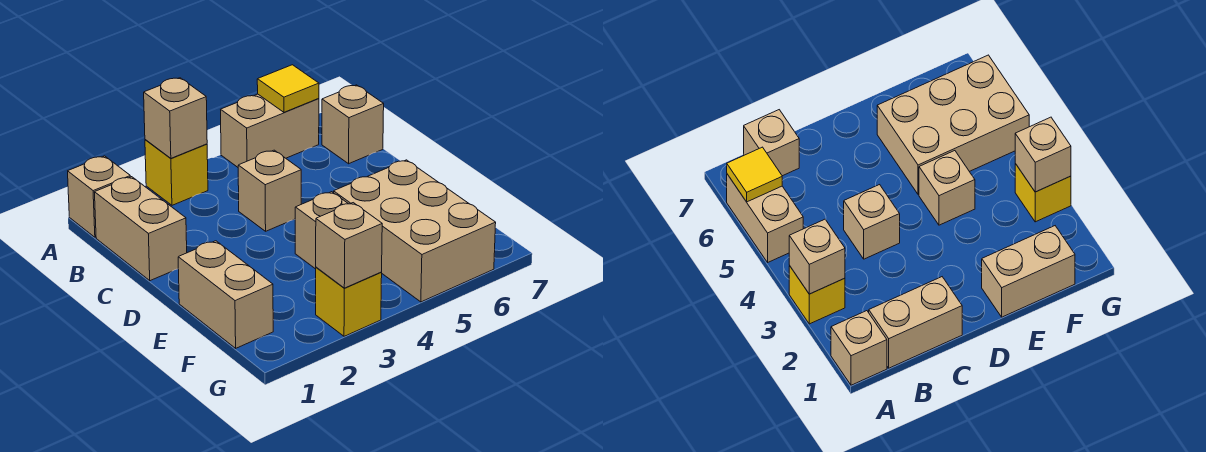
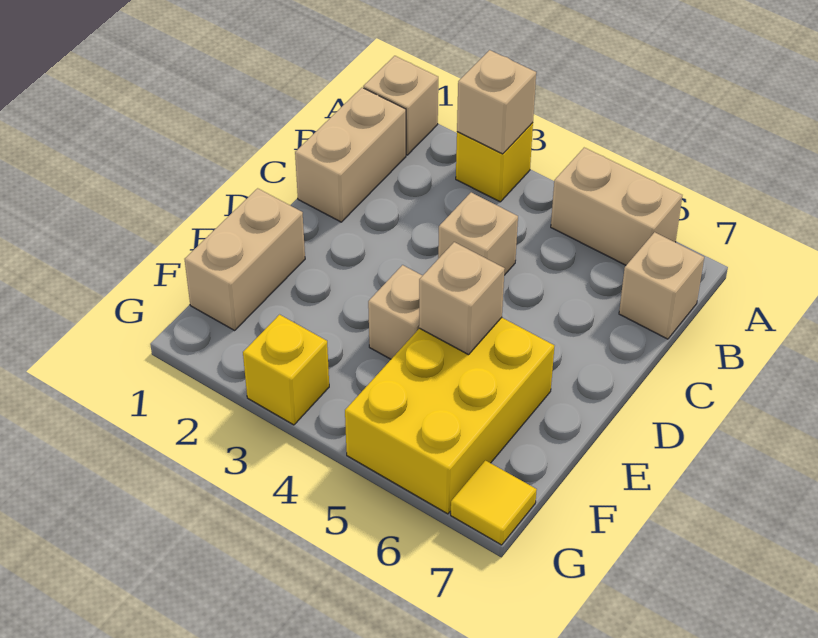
yellow tile A6 level 2 -> yellow tile G7 level 1
tan brick E5:G6 level 1 -> yellow brick E5:G6 level 1
tan brick G3 level 2 -> tan brick E5 level 2

